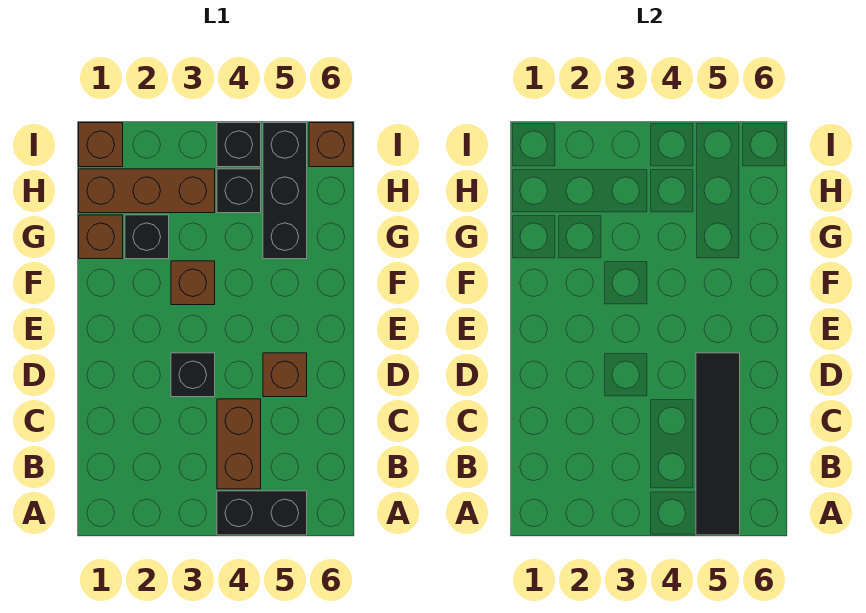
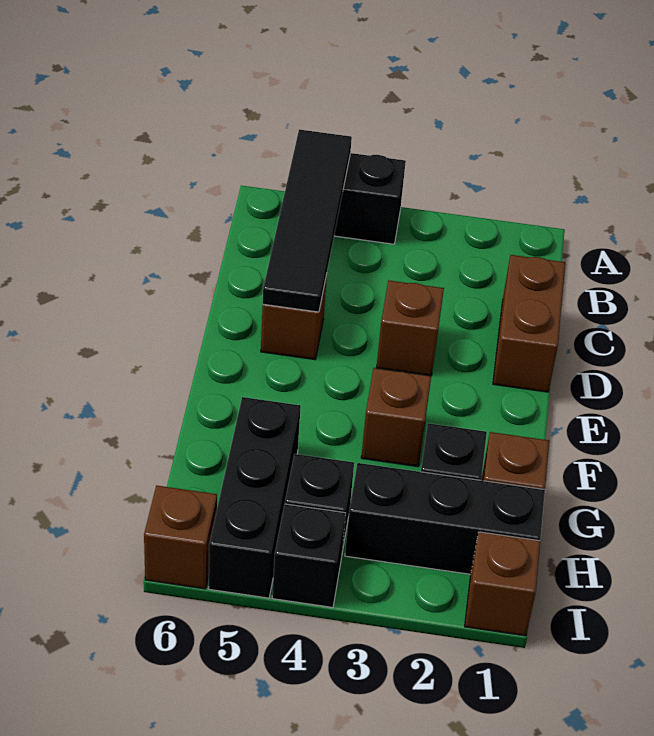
brown brick B4:C4 level 1 -> brown brick C1:D1 level 1
black brick D3 level 1 -> brown brick D3 level 1
brown brick H1:H3 level 1 -> black brick H1:H3 level 1

